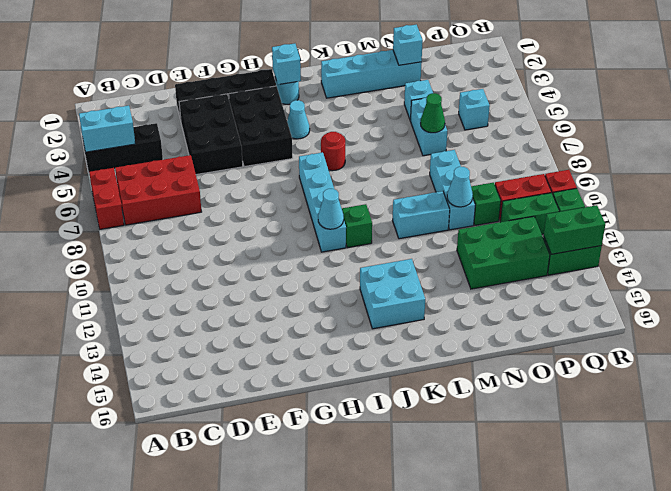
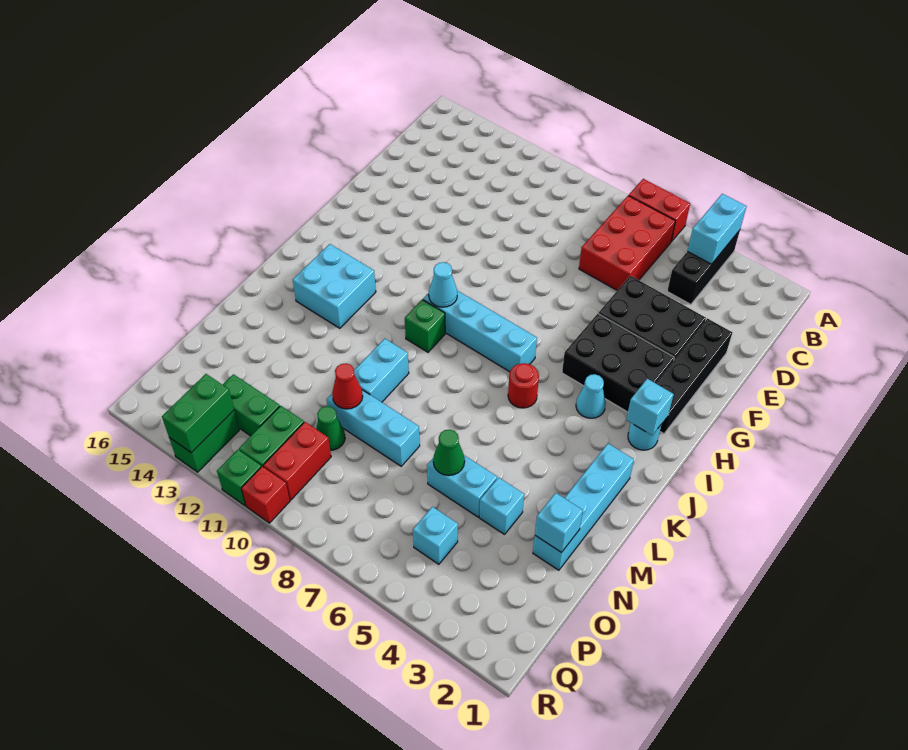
cyan cone N10 level 2 -> red cone N10 level 2
green brick N12:P13 level 1 -> green brick P12:P13 level 1
green brick O10 level 1 -> green cone O10 level 1

